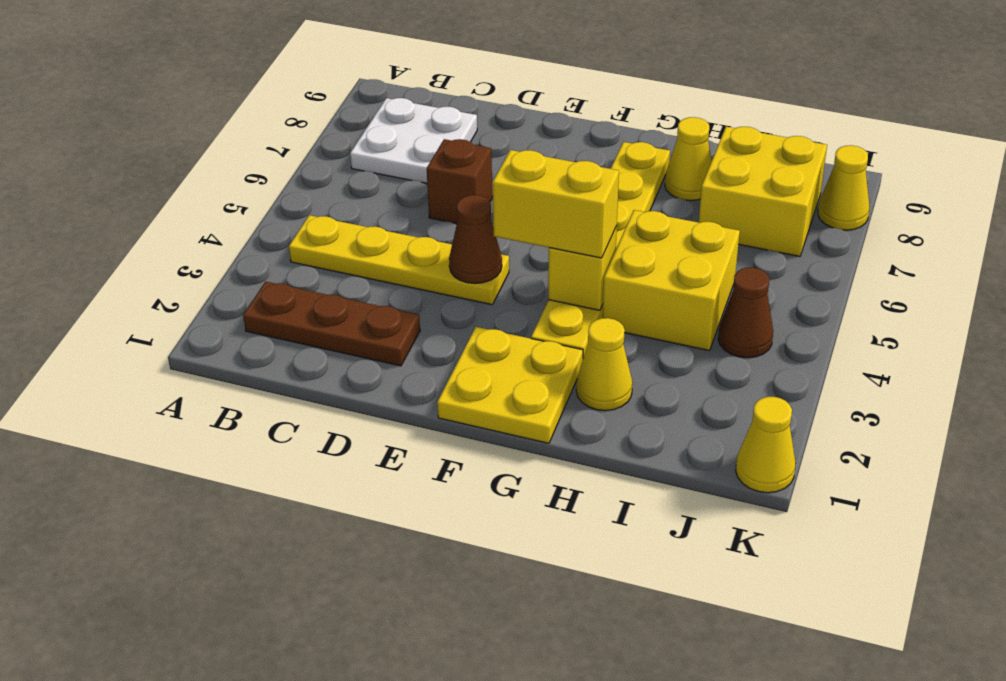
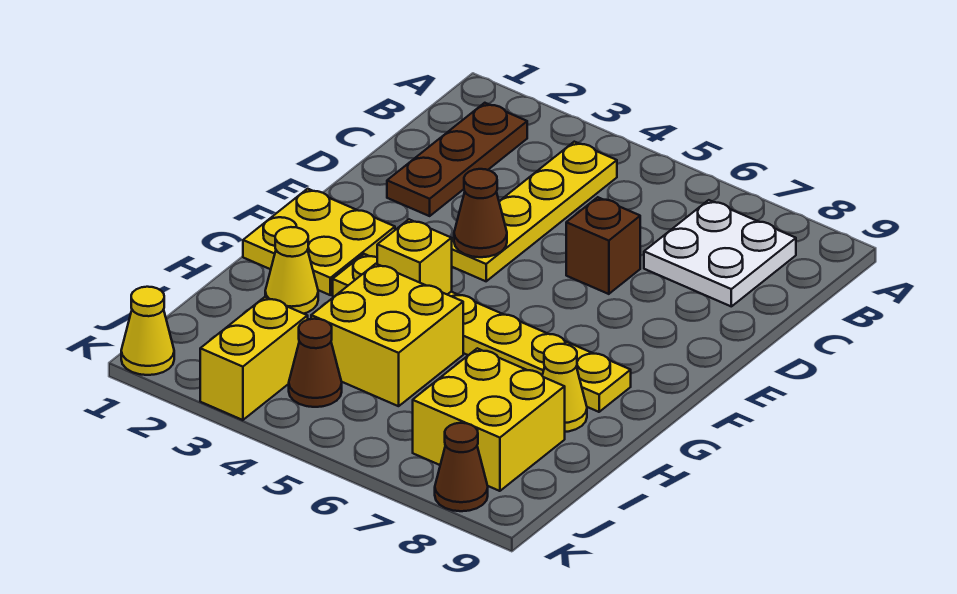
yellow brick F4:G4 level 3 -> yellow brick J3:K3 level 1
yellow cone K8 level 1 -> brown cone K8 level 1

